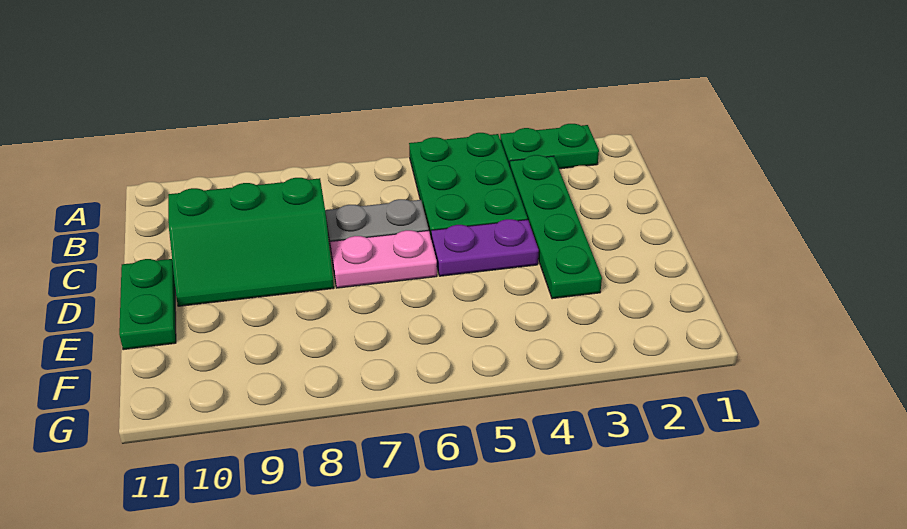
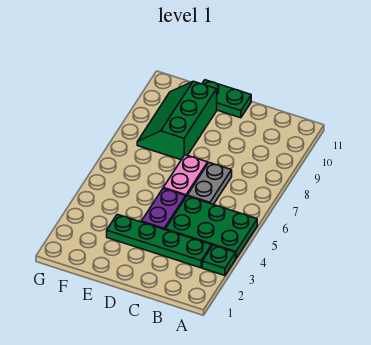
green plate A2:A3 level 1 -> green plate A3 level 1
green slope C8:D10 level 1 top C -> green slope E8:F10 level 1 top E

